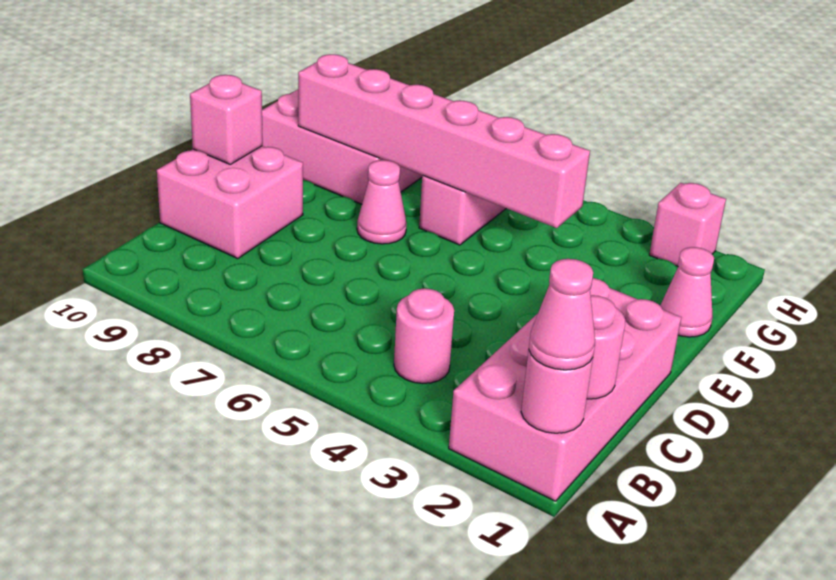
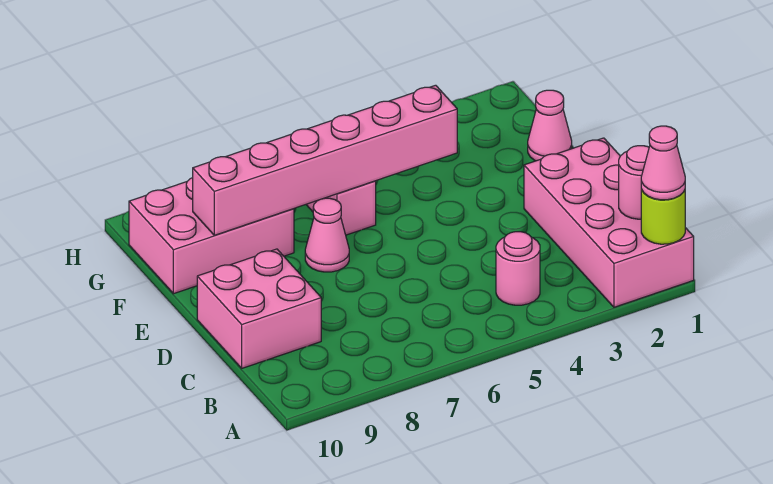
pink round brick A1 level 2 -> lime round brick A1 level 2
pink brick D10 level 2 -> none
pink brick H2 level 1 -> none

